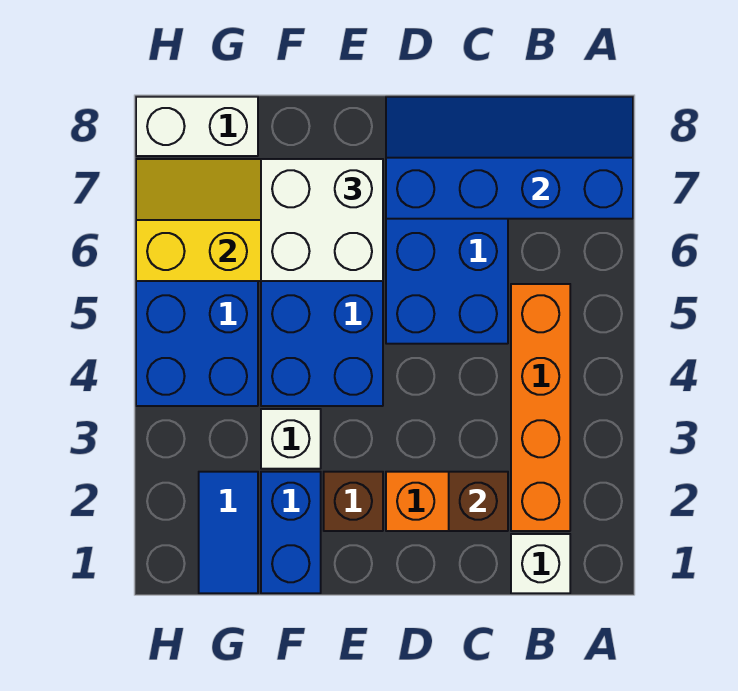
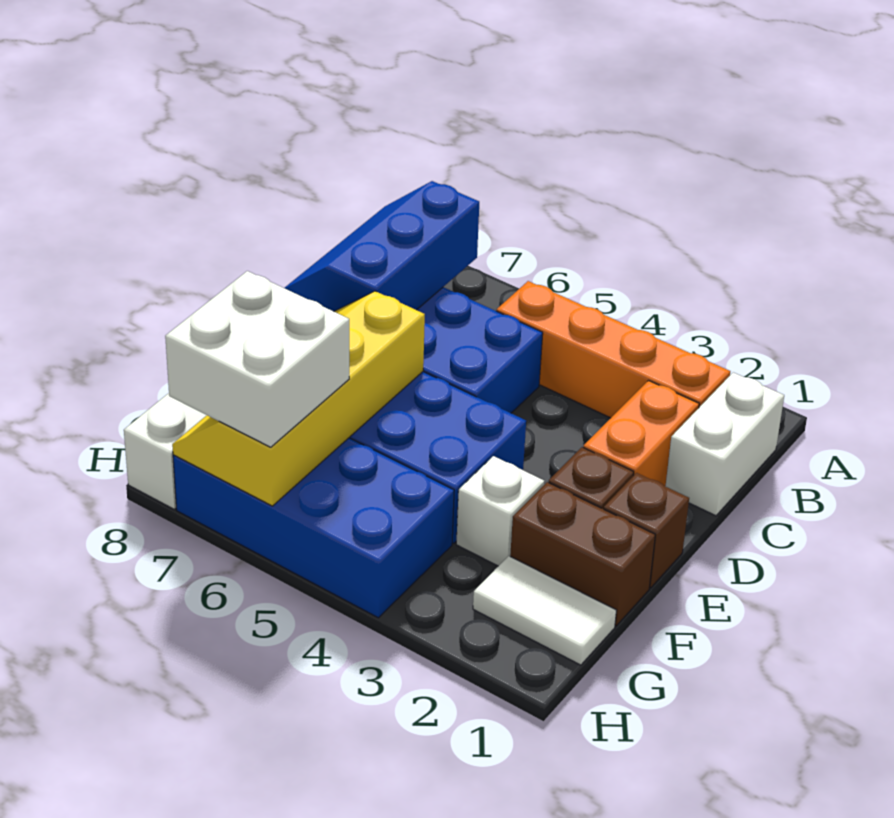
blue slope A7:D8 level 2 top 7 -> blue slope B7:D8 level 2 top 7
white brick B1 level 1 -> white brick B1:C1 level 1
brown brick C2 level 2 -> brown brick E1 level 1
white brick E6:F7 level 3 -> white brick G6:H7 level 3
blue brick F1:F2 level 1 -> brown brick F1:F2 level 1
blue tile G1:G2 level 1 -> white tile G1:G2 level 1

